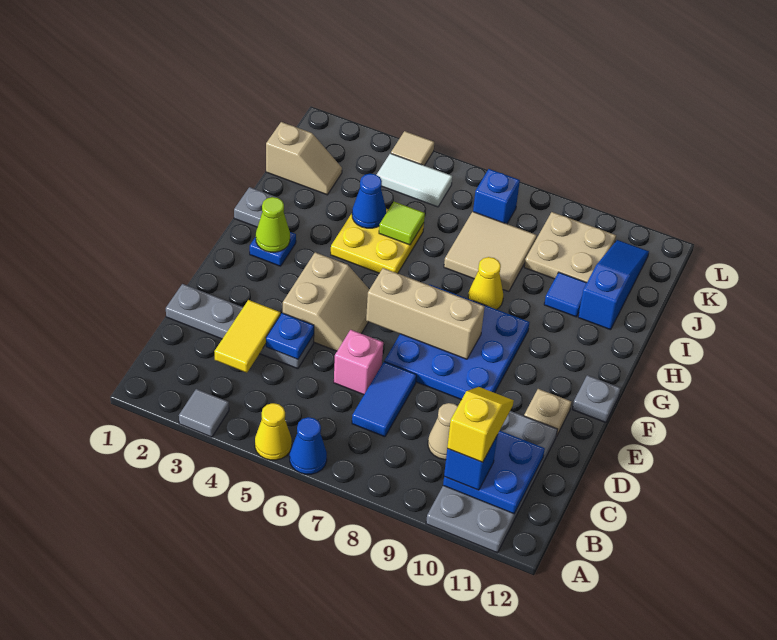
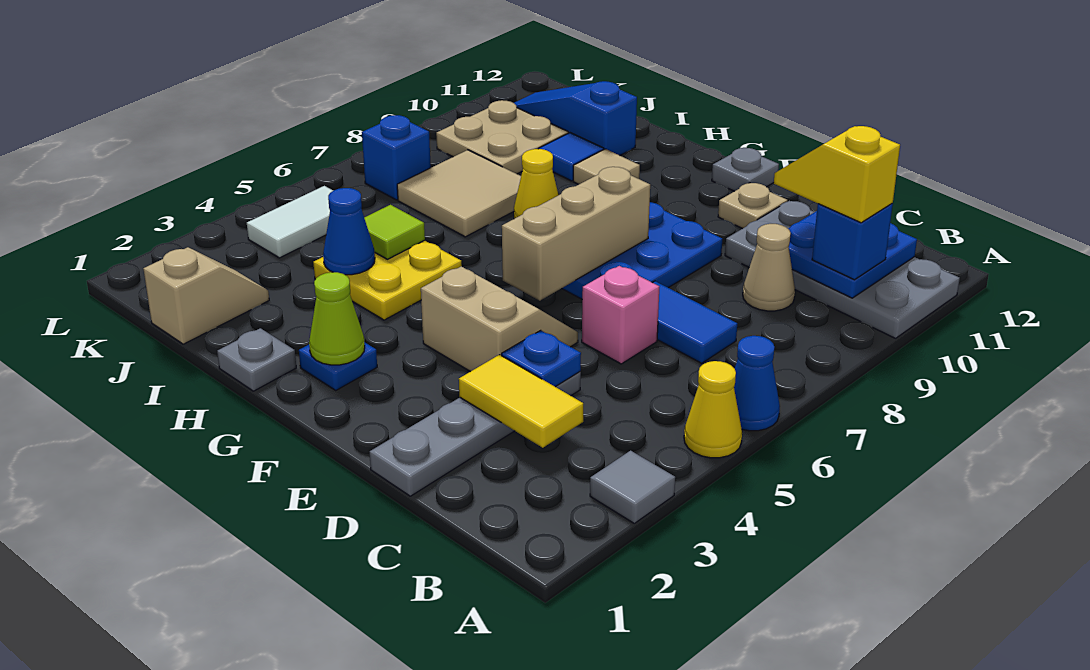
tan tile L4 level 1 -> tan tile H10 level 1

